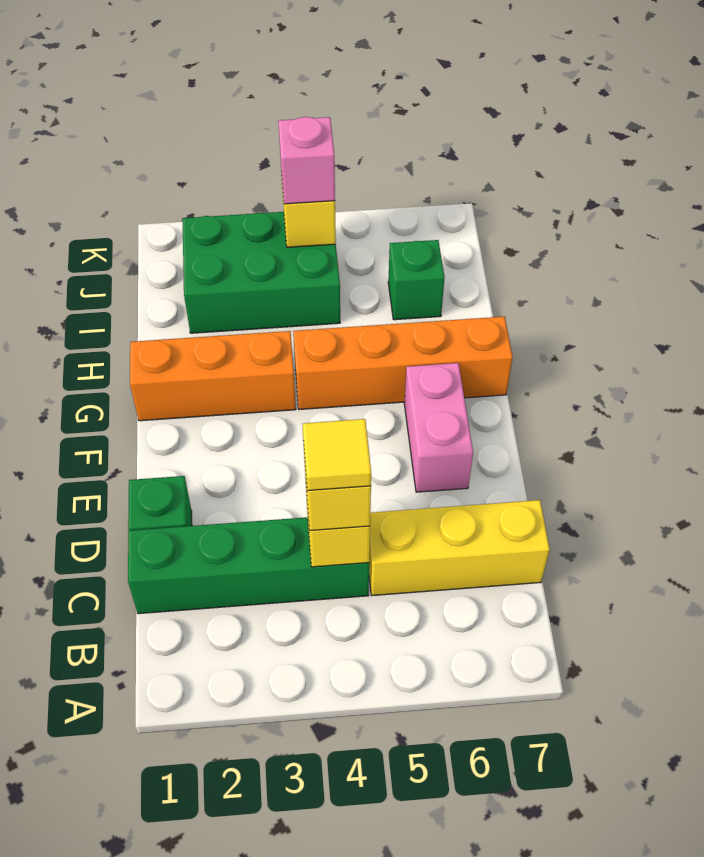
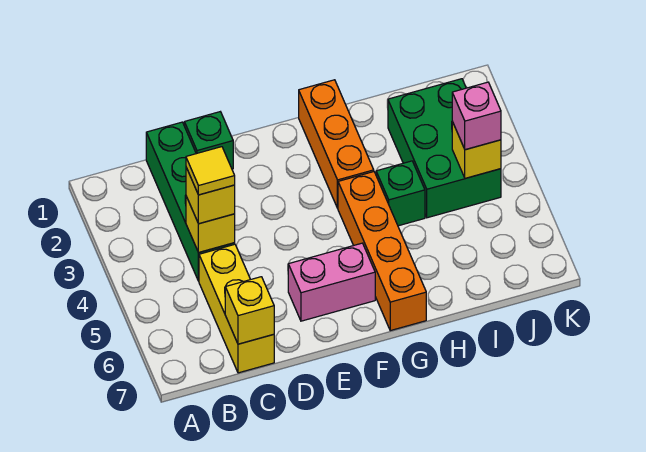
none -> yellow brick C7 level 2
green brick I6 level 1 -> green brick H4 level 1

